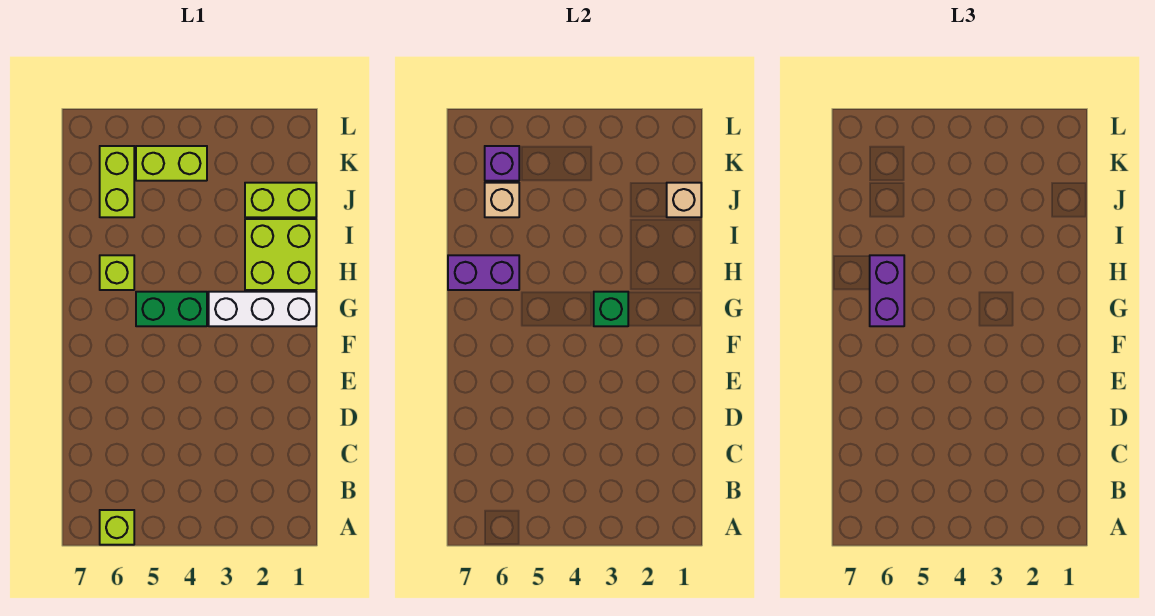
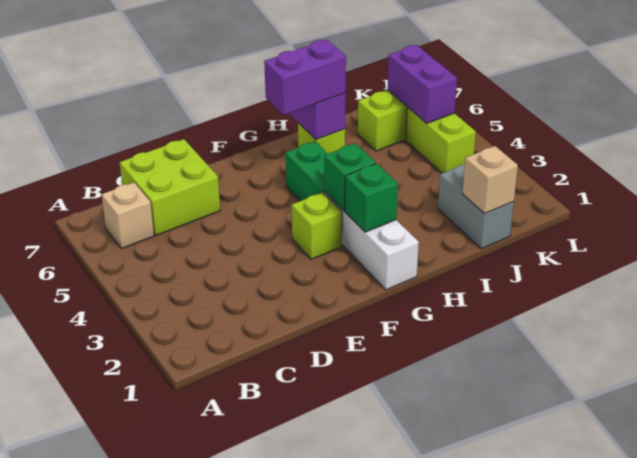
lime brick A6 level 1 -> lime brick F3 level 1
none -> green brick G2 level 2
lime brick H1:I2 level 1 -> lime brick C6:D7 level 1
lime brick J1:J2 level 1 -> grey brick J1:J2 level 1
tan brick J6 level 2 -> tan brick B6 level 1
purple brick K6 level 2 -> purple brick K5:K6 level 2

